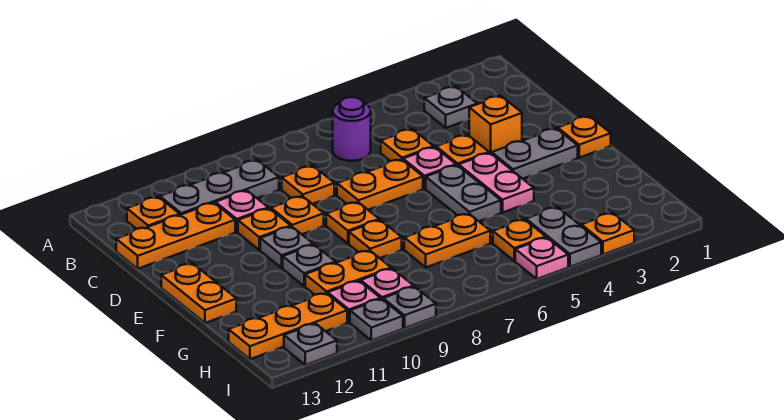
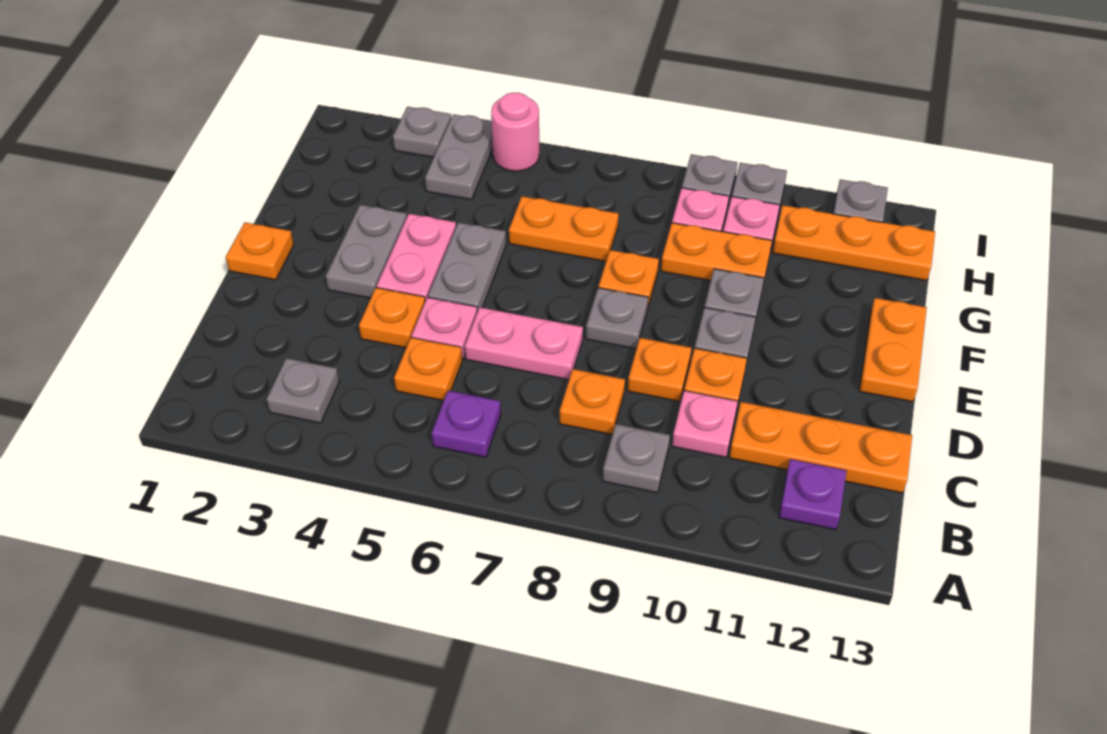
purple round brick B6 level 1 -> purple plate B6 level 1
grey plate B9:B11 level 1 -> grey plate B9 level 1
orange plate B12 level 1 -> purple plate B12 level 1
orange brick D3 level 1 -> none
orange plate D6:D7 level 1 -> pink plate D6:D7 level 1
grey plate E2:E3 level 1 -> grey plate E3:F3 level 1
orange plate E8 level 1 -> grey plate E8 level 1
orange plate H5 level 1 -> none
orange plate I3 level 1 -> grey plate I3 level 1
pink plate I5 level 1 -> pink round brick I5 level 1

